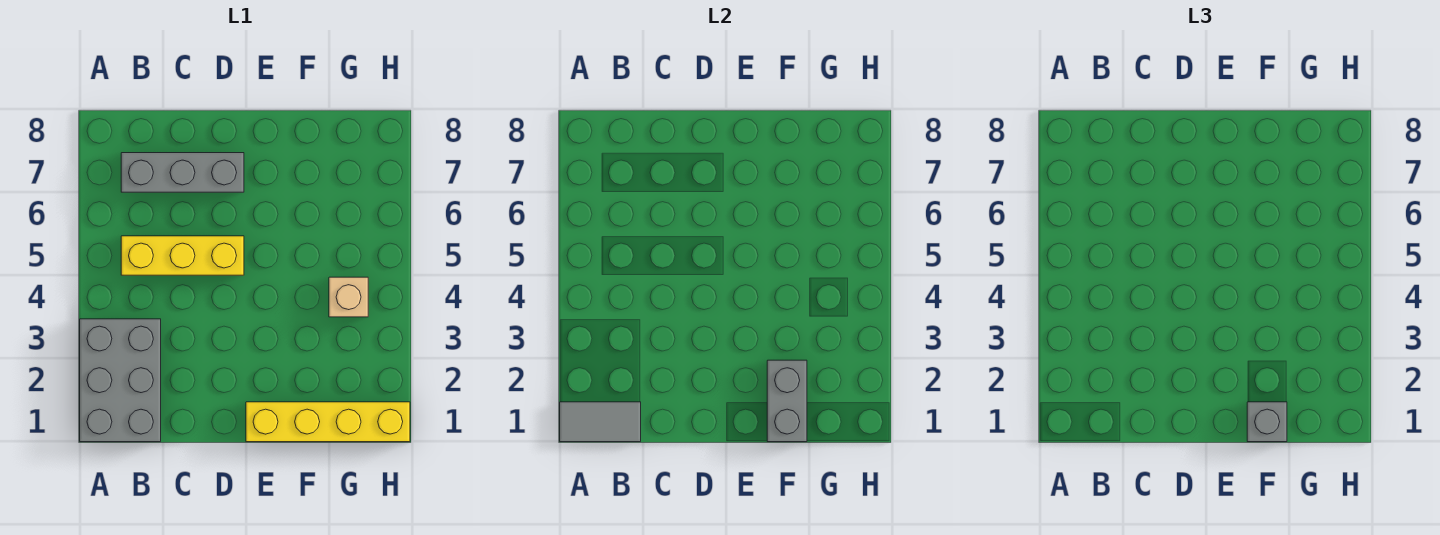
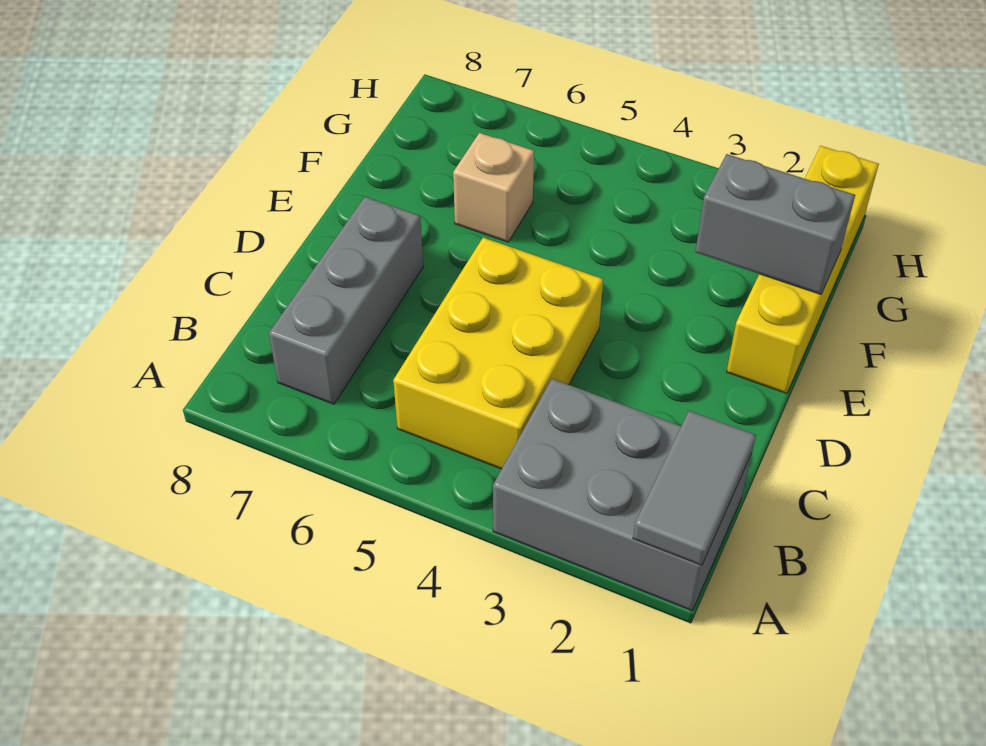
yellow brick B5:D5 level 1 -> yellow brick B4:D5 level 1
grey brick F1 level 3 -> none
tan brick G4 level 1 -> tan brick F6 level 1

